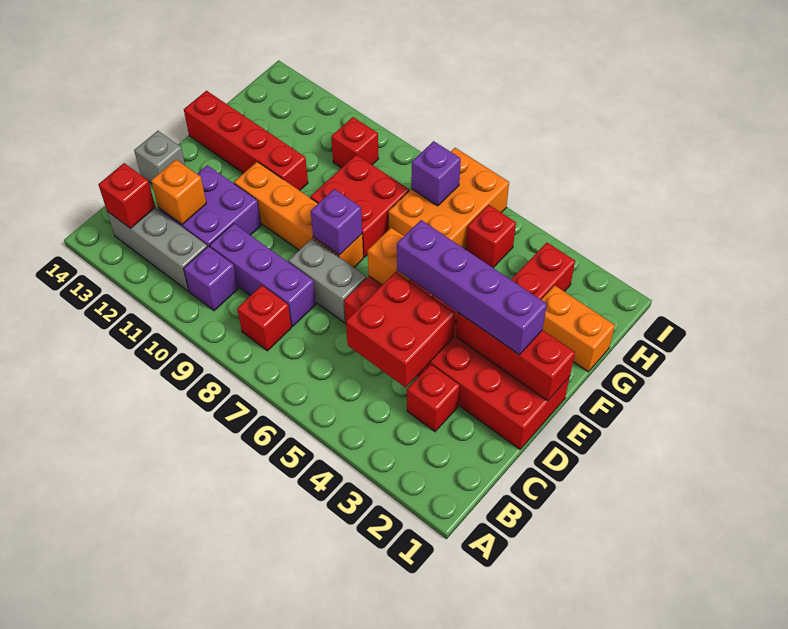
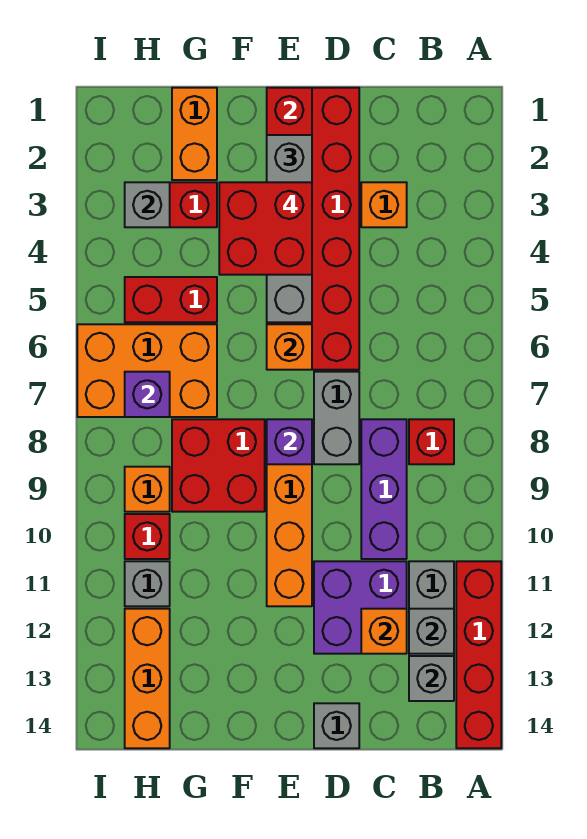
purple brick B10 level 1 -> none
none -> grey brick B12 level 2
red brick B13 level 2 -> grey brick B13 level 2
red brick C3 level 1 -> orange brick C3 level 1
red brick C4:D5 level 2 -> red brick E3:F4 level 4
purple brick E2:E5 level 3 -> grey brick E2:E5 level 3
red brick F11:F14 level 1 -> red brick A11:A14 level 1
none -> grey brick H3 level 2
red brick H5 level 1 -> red brick G5:H5 level 1
none -> orange brick H9 level 1
none -> grey brick H11 level 1
none -> orange brick H12:H14 level 1

